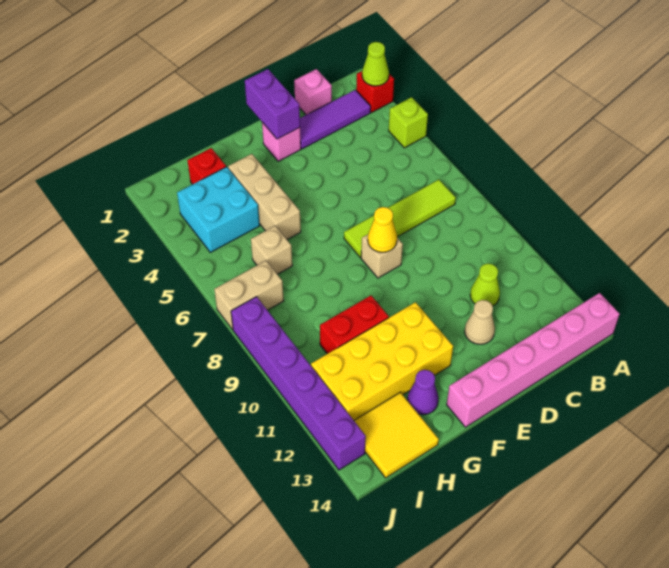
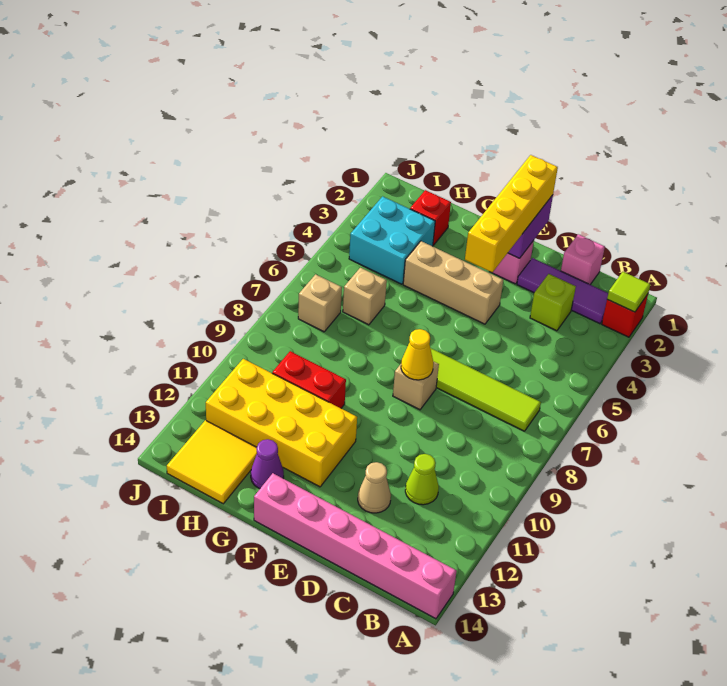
lime cone A2 level 2 -> lime tile A2 level 2
lime brick A4 level 1 -> lime brick C3 level 1
none -> yellow brick E1:E4 level 3
tan brick G3:G5 level 1 -> tan brick E4:G4 level 1
tan brick I7:J7 level 1 -> tan brick I7 level 1
purple brick J8:J13 level 1 -> none

